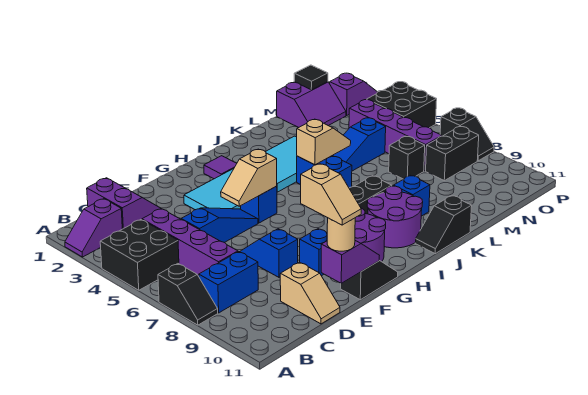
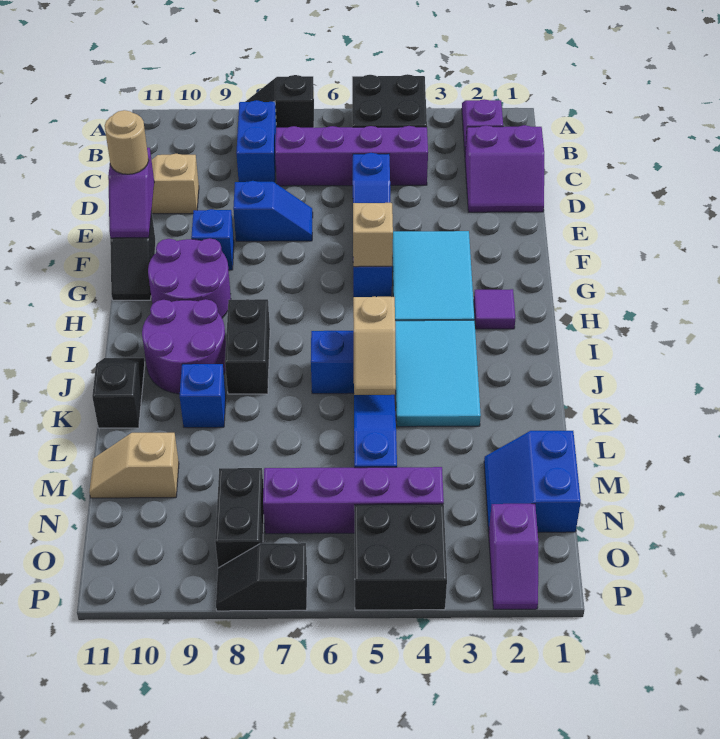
tan slope E10:E11 level 4 top 10 -> tan slope M10:M11 level 1 top 10
purple slope M1:N2 level 1 top 1 -> blue slope M1:N2 level 1 top 1
black brick M7 level 1 -> none
black tile N1 level 2 -> none

